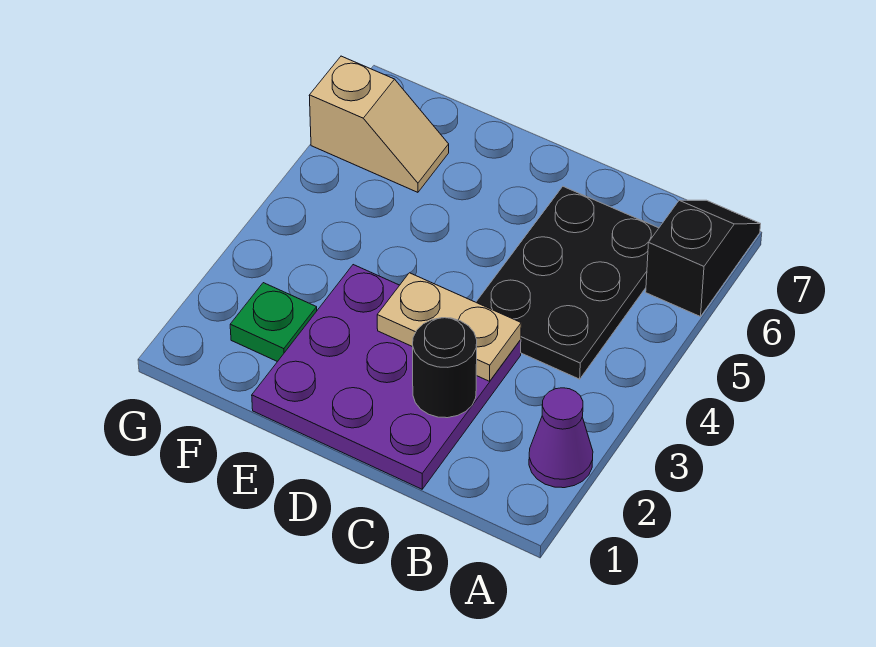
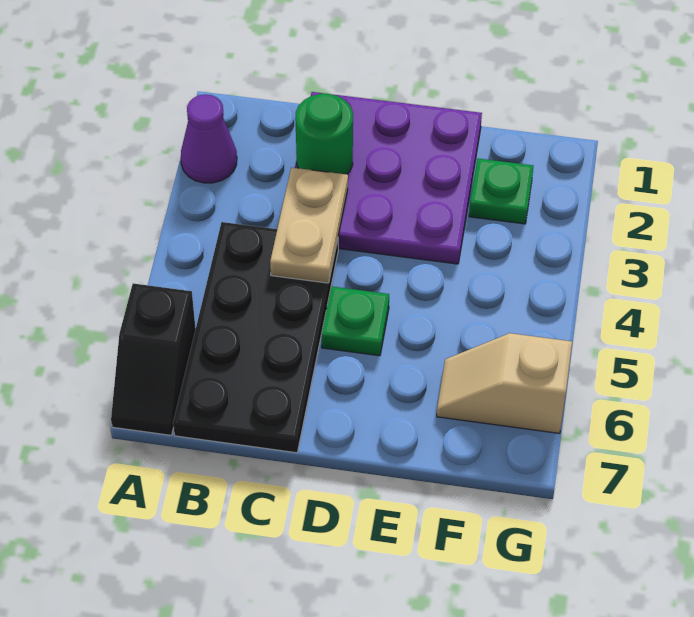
black plate B4:C6 level 1 -> black plate B4:C7 level 1
black round brick C2 level 2 -> green round brick C2 level 2
tan plate C3:D3 level 2 -> tan plate C3:C4 level 2
none -> green plate D5 level 1

